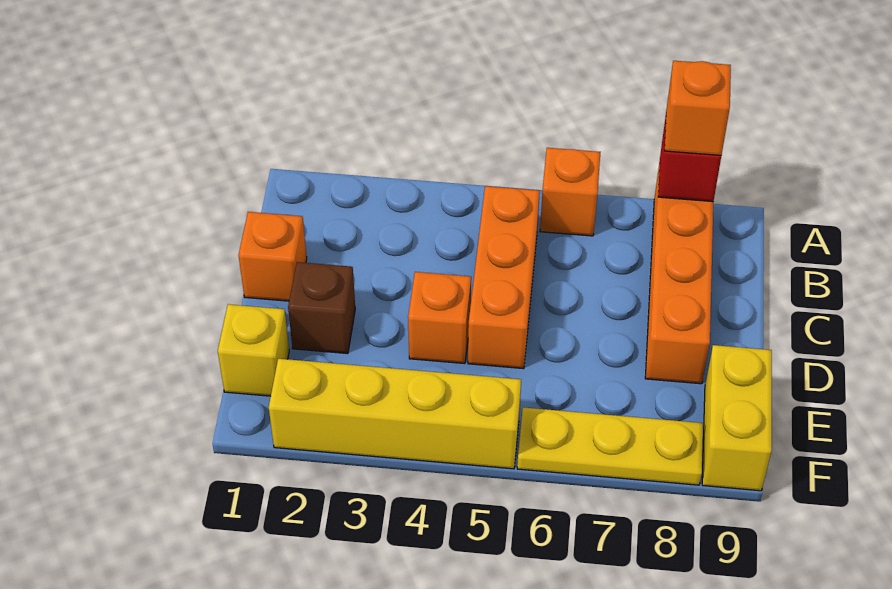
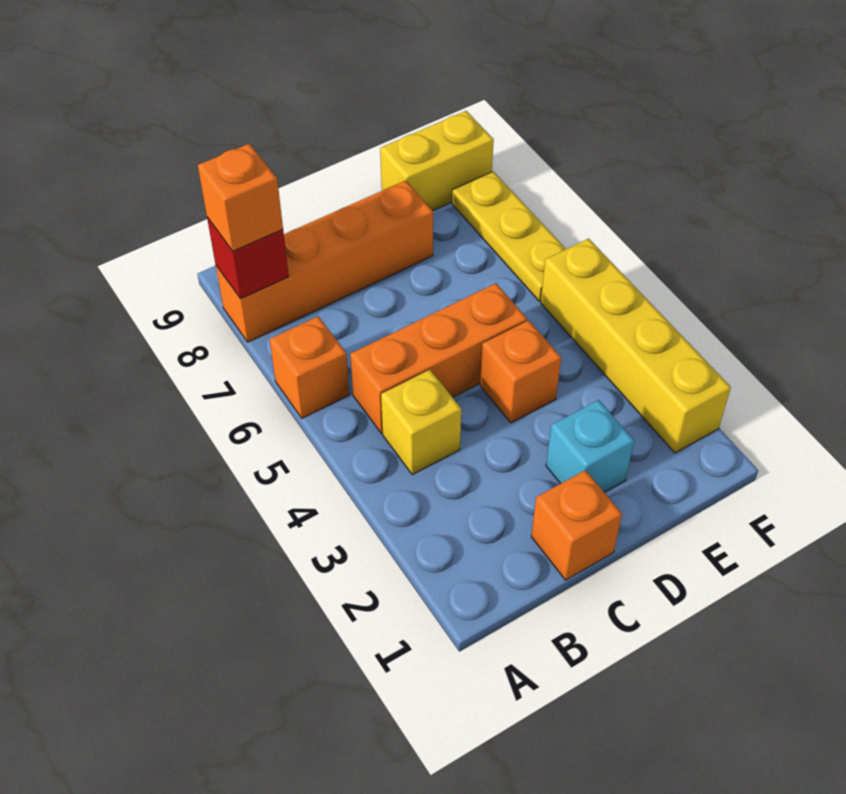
brown brick D2 level 1 -> cyan brick D2 level 1
yellow brick E1 level 1 -> yellow brick B4 level 1

